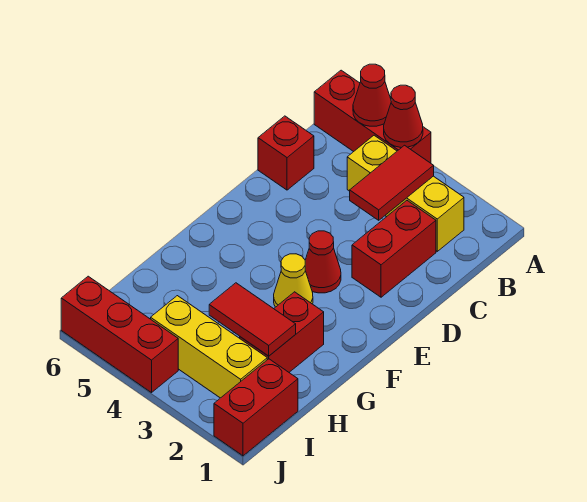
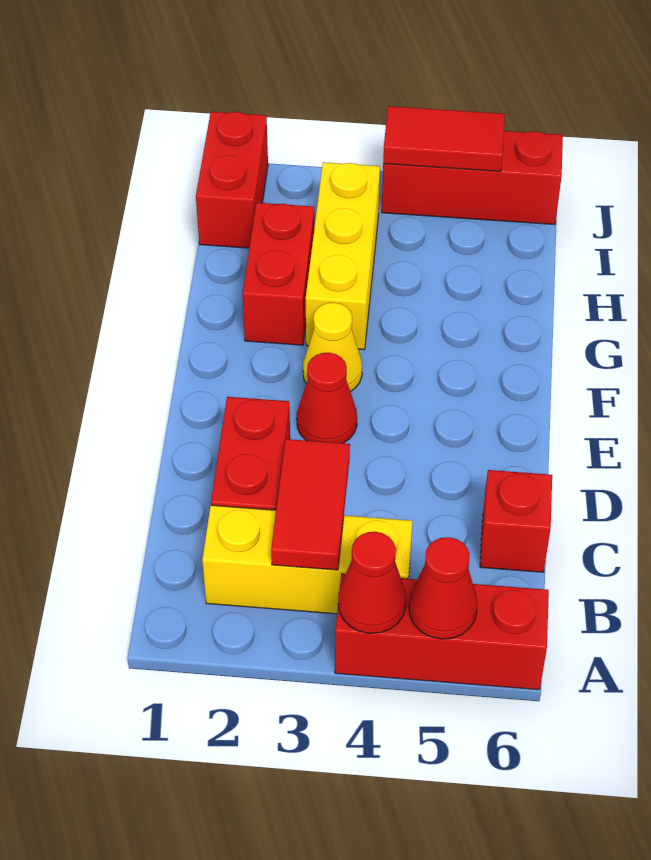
red tile H2:H3 level 2 -> red tile J4:J5 level 2
yellow brick I2:I4 level 1 -> yellow brick G3:I3 level 1

